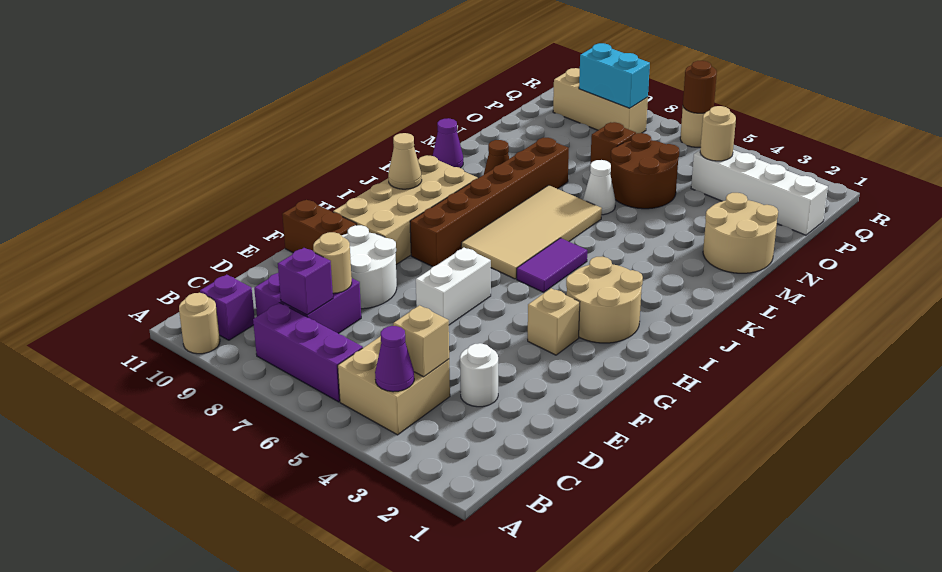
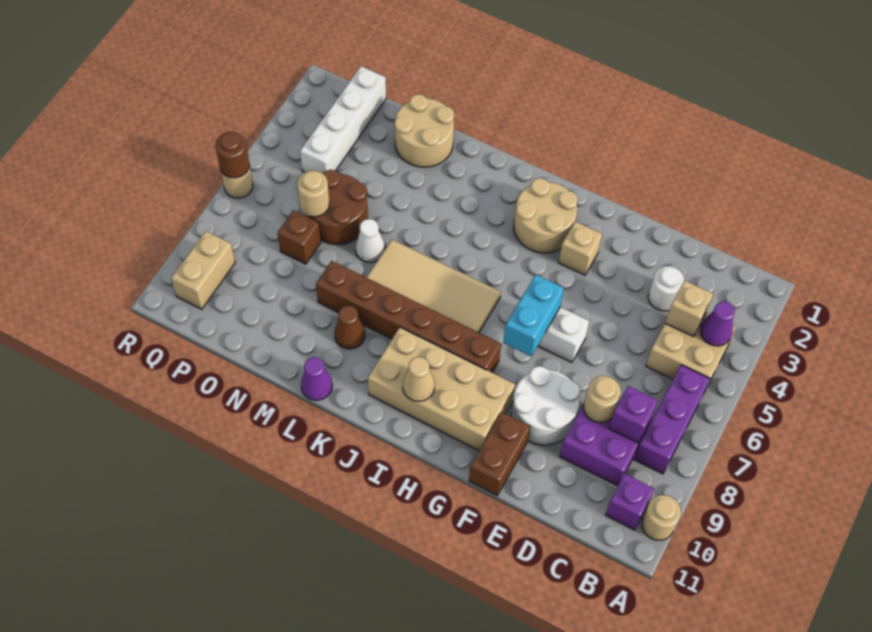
purple tile I5:J5 level 1 -> none
tan round brick P4 level 2 -> tan round brick O6 level 2
tan brick Q8:Q10 level 1 -> tan brick Q9:Q10 level 1
cyan brick Q8:Q9 level 2 -> cyan brick G6:G7 level 2

